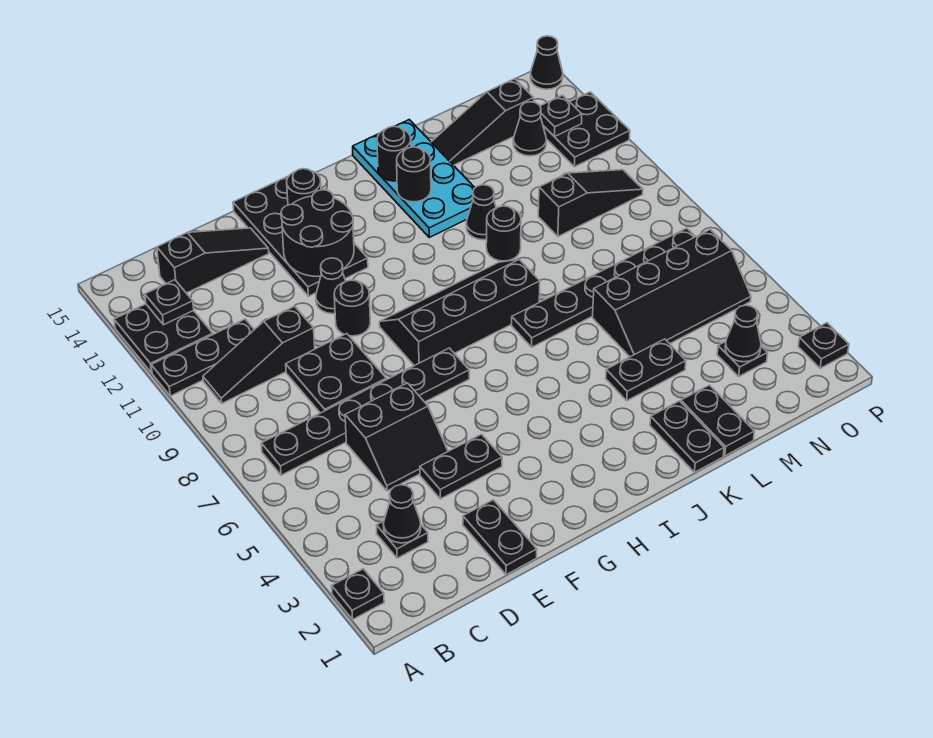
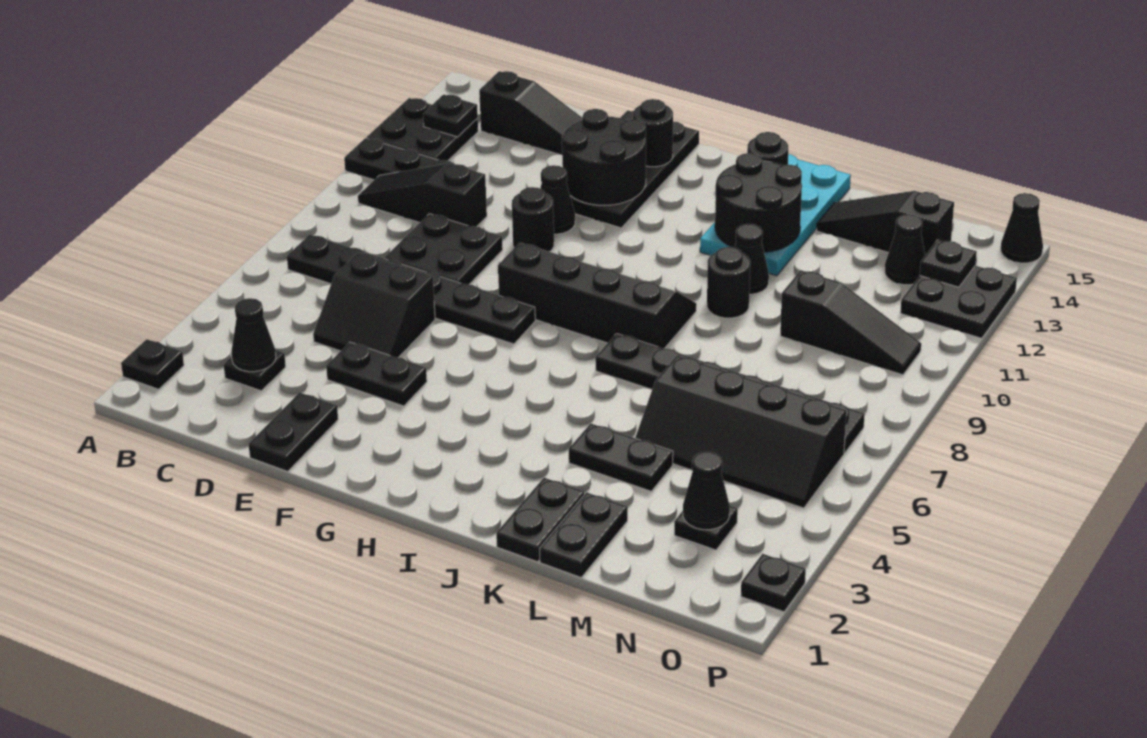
black round brick J13 level 2 -> black round brick J12:K13 level 2

